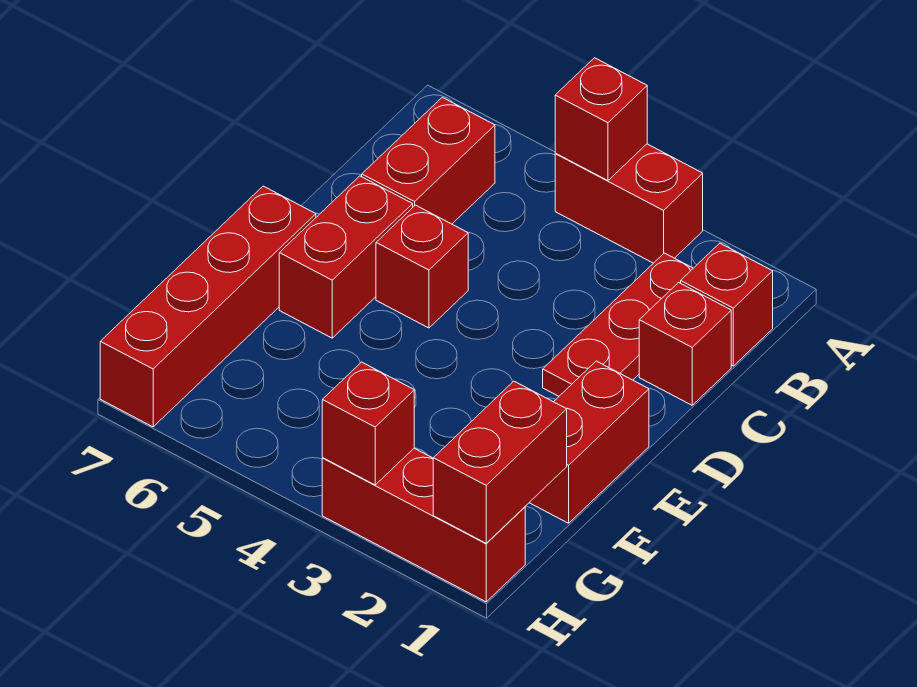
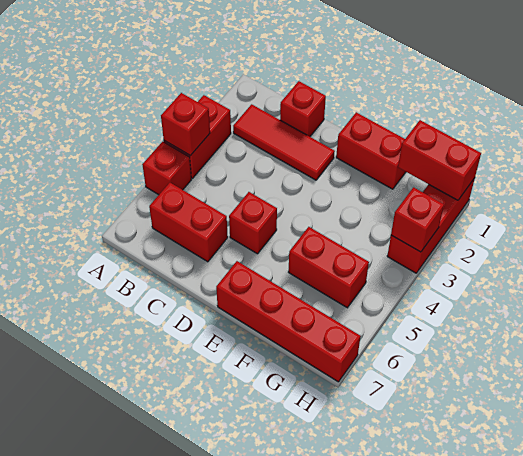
red brick B1 level 1 -> red brick A5 level 1
red plate B2:D2 level 1 -> red tile B2:D2 level 1
red brick D6:E6 level 1 -> red brick F5:G5 level 1

